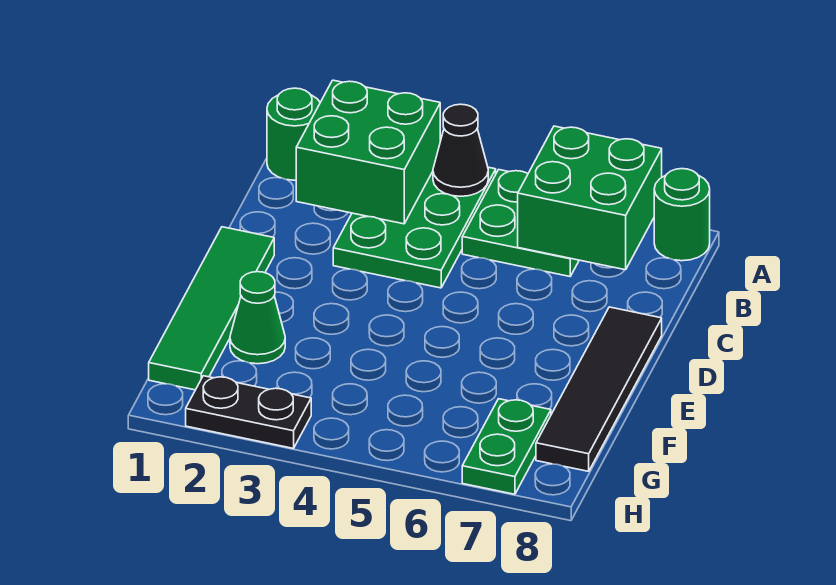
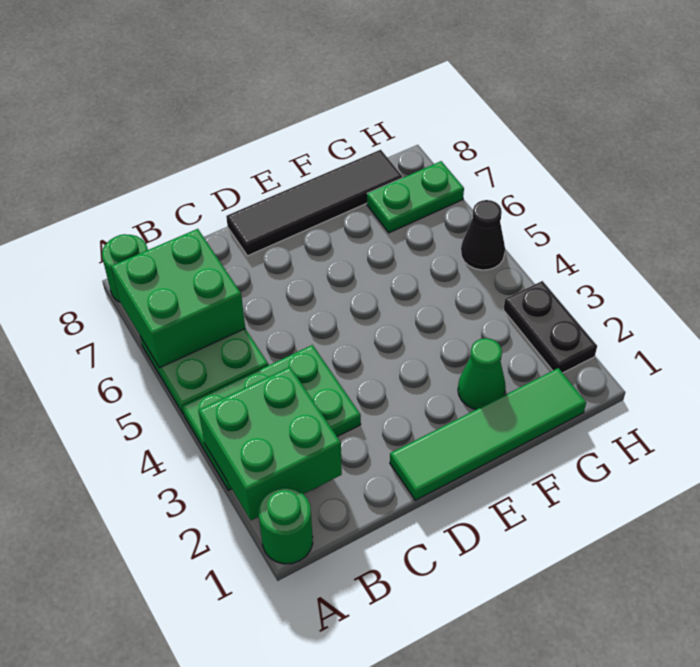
black cone A4 level 2 -> black cone H5 level 1

